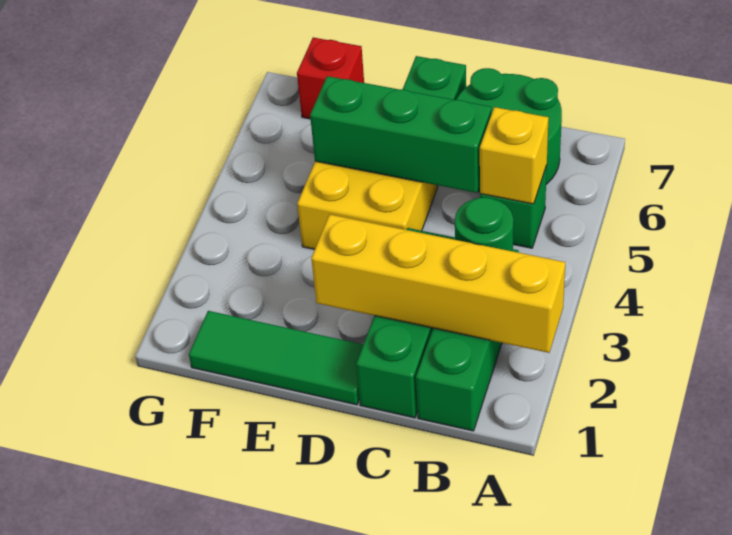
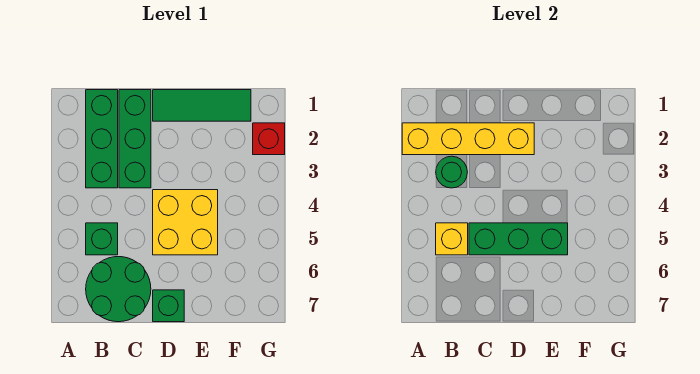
red brick F7 level 1 -> red brick G2 level 1

